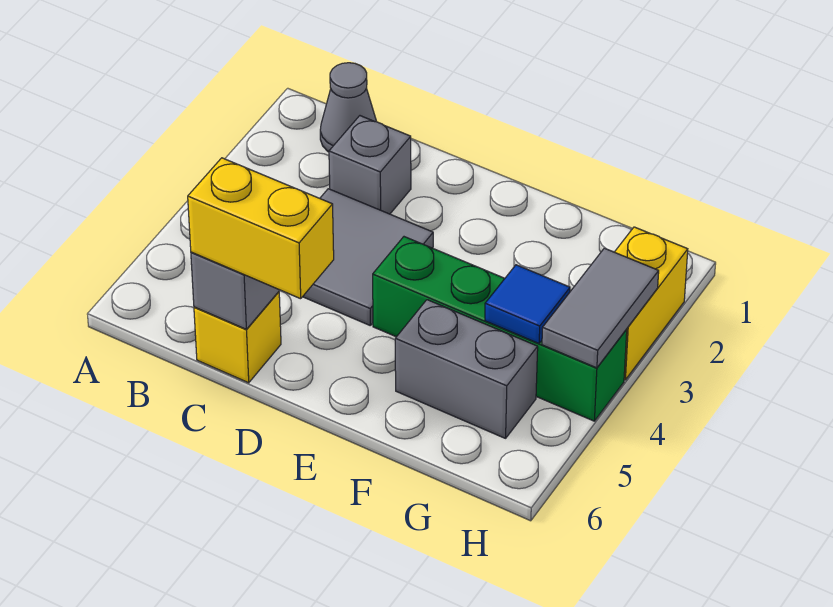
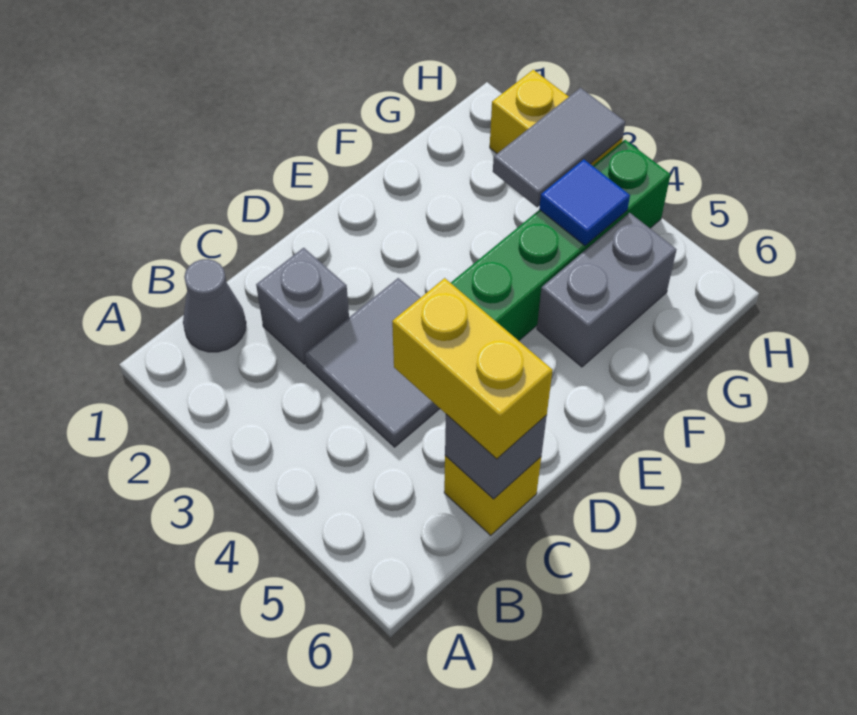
yellow brick C6:D6 level 3 -> yellow brick C5:C6 level 3
grey tile H3:H4 level 2 -> grey tile G3:H3 level 2

